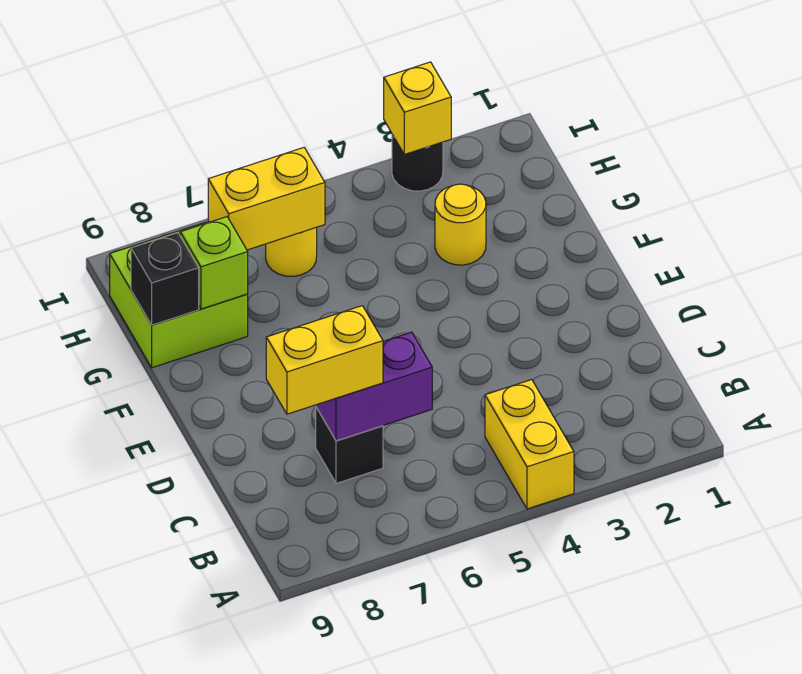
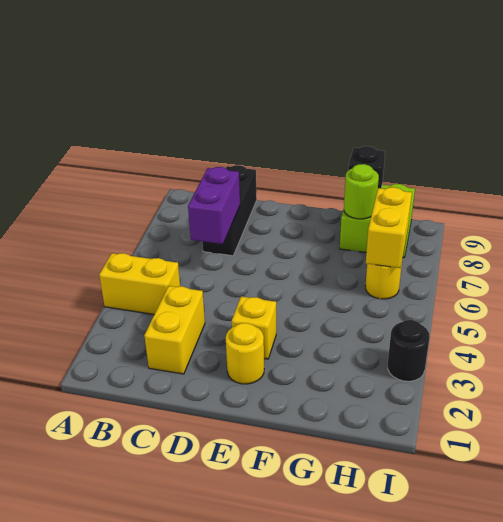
black brick C7 level 1 -> black brick C7:C9 level 1
yellow brick C7:C8 level 3 -> yellow brick C2:C3 level 1
yellow round brick G3 level 1 -> yellow round brick E2 level 1
lime brick G8 level 2 -> lime round brick G8 level 2
yellow brick I3 level 2 -> yellow brick E3 level 1

